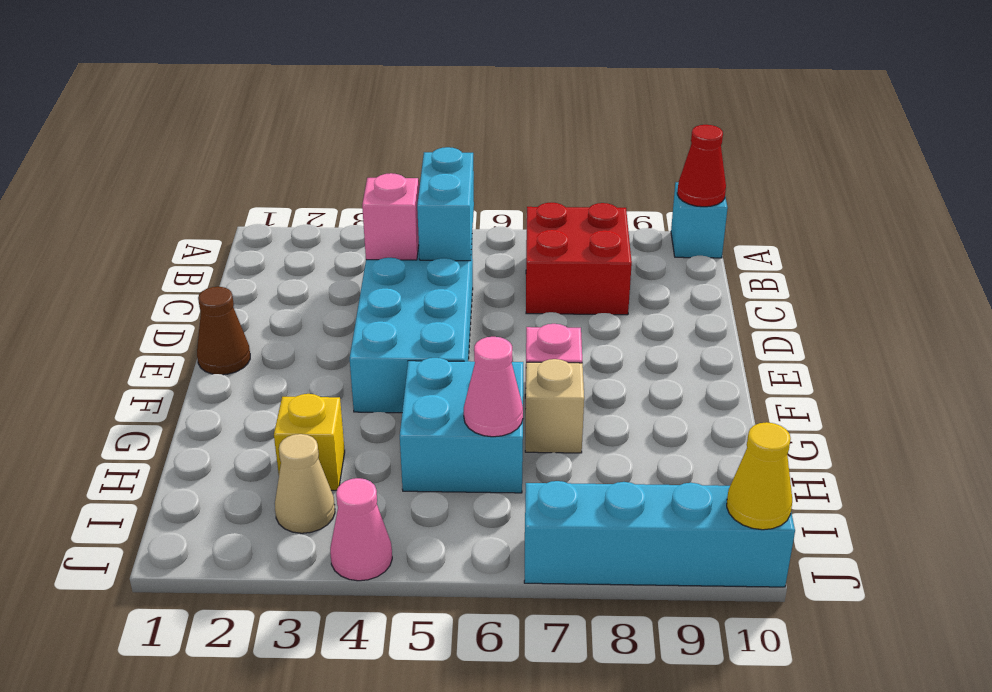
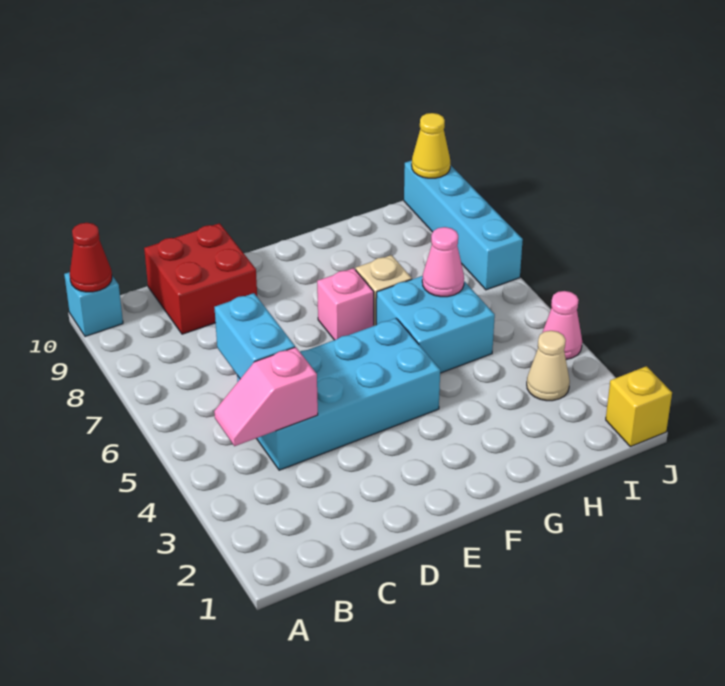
cyan brick B5:C5 level 2 -> cyan brick C5:C6 level 2
red brick B7:C8 level 1 -> red brick C9:D10 level 1
brown cone E1 level 1 -> none
yellow brick H3 level 1 -> yellow brick J1 level 1

